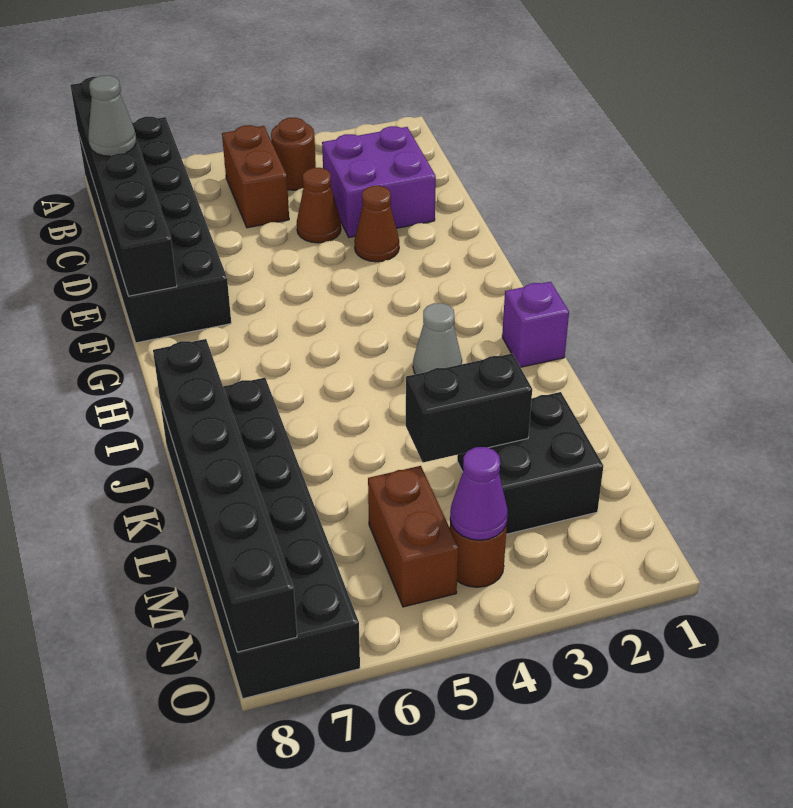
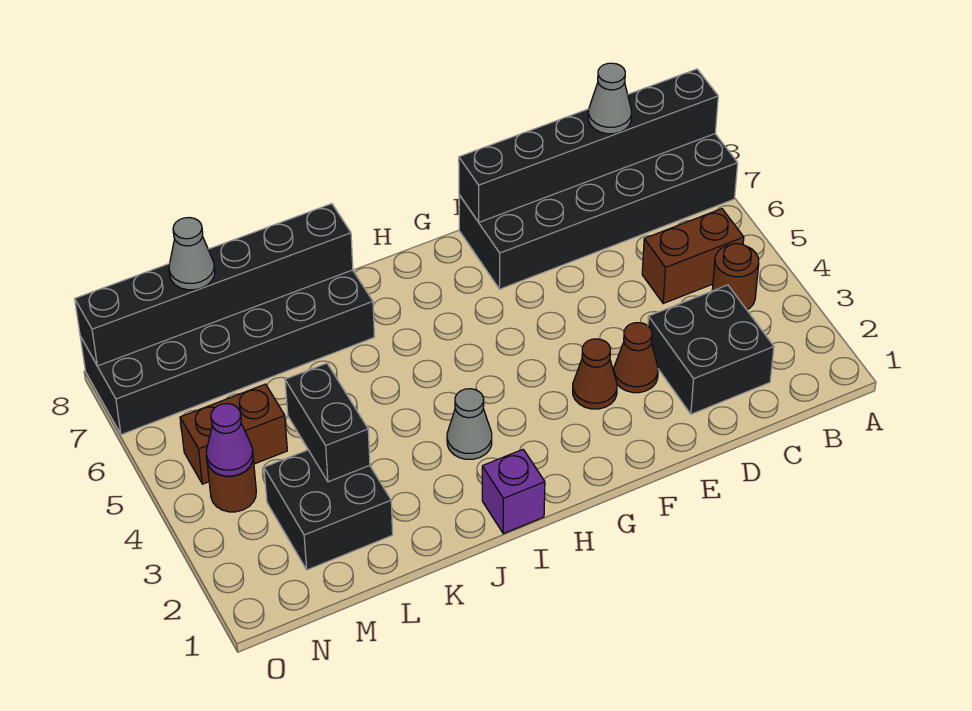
purple brick C2:D3 level 1 -> black brick C2:D3 level 1
brown cone D4 level 1 -> brown cone F3 level 1
none -> grey cone M8 level 3

